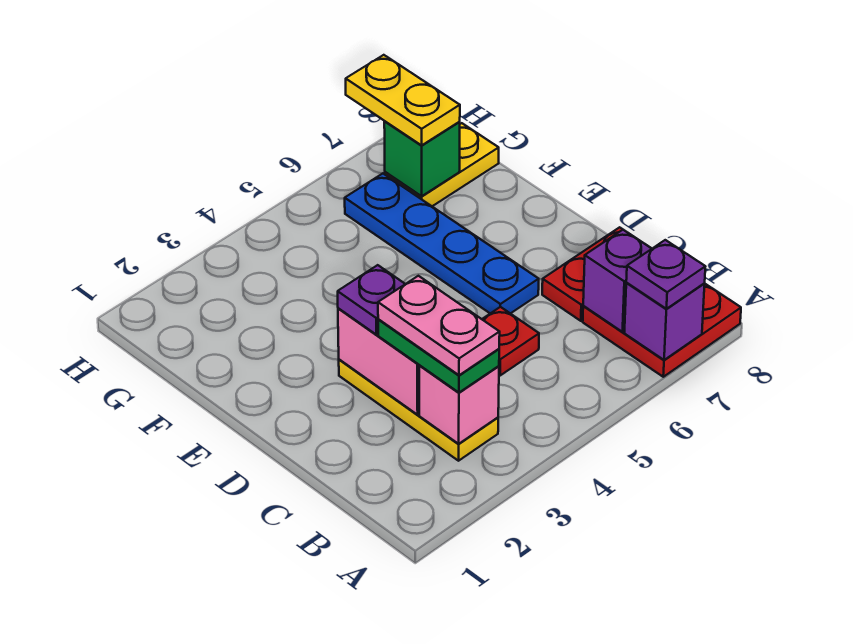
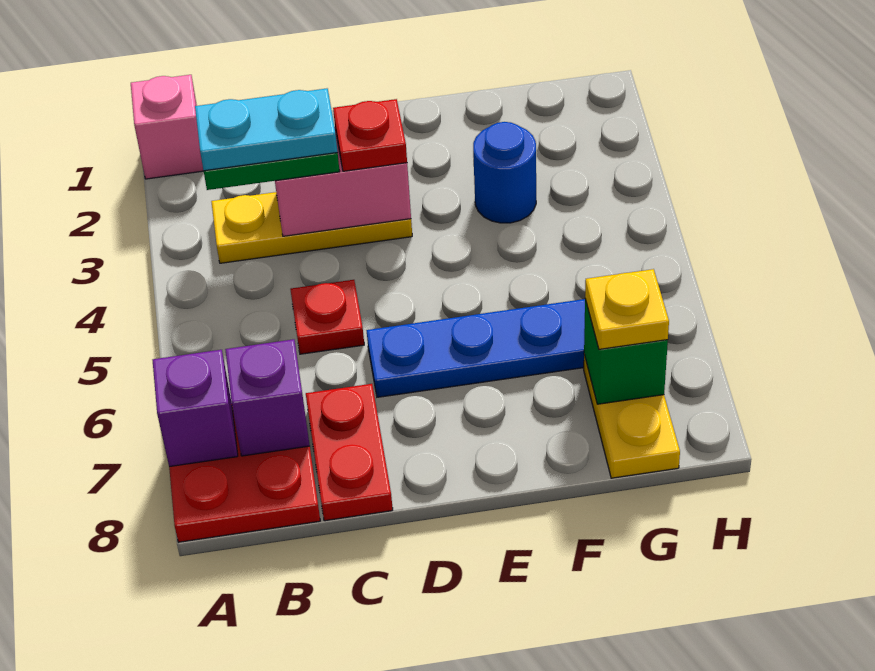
purple plate A7 level 3 -> none
pink brick B3 level 2 -> pink brick A1 level 1
pink plate B3:C3 level 4 -> cyan plate B3:C3 level 4
purple plate D3 level 3 -> red plate D3 level 3
none -> blue round brick F3 level 1
yellow plate G7:H7 level 3 -> yellow plate G7 level 3

